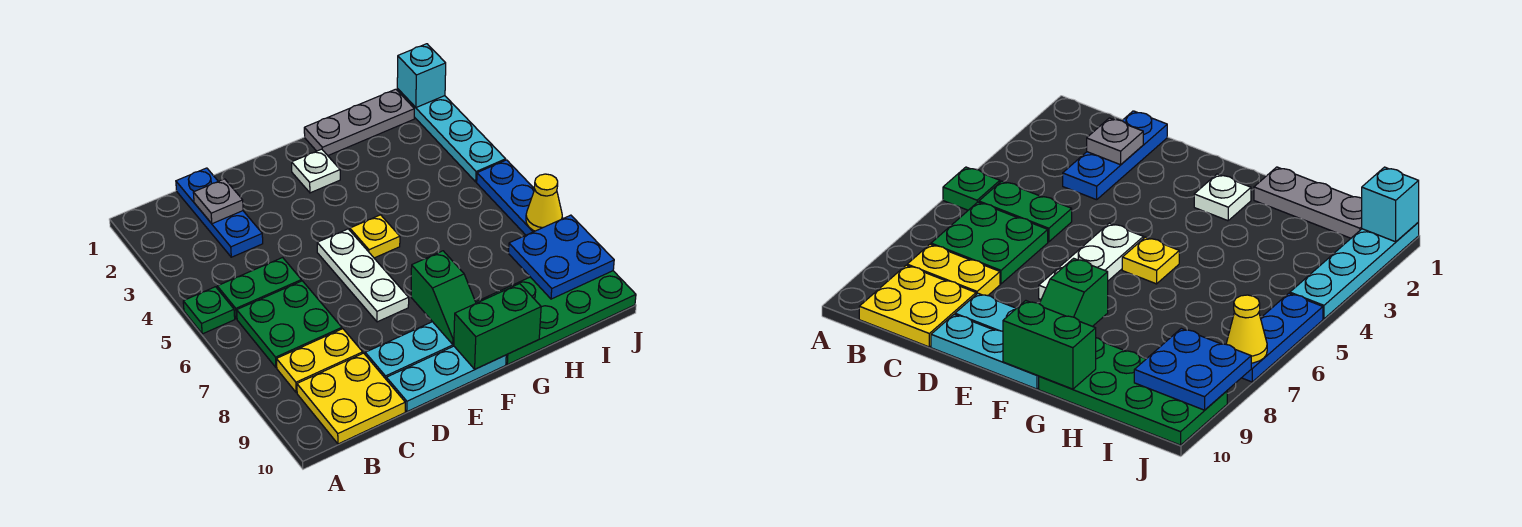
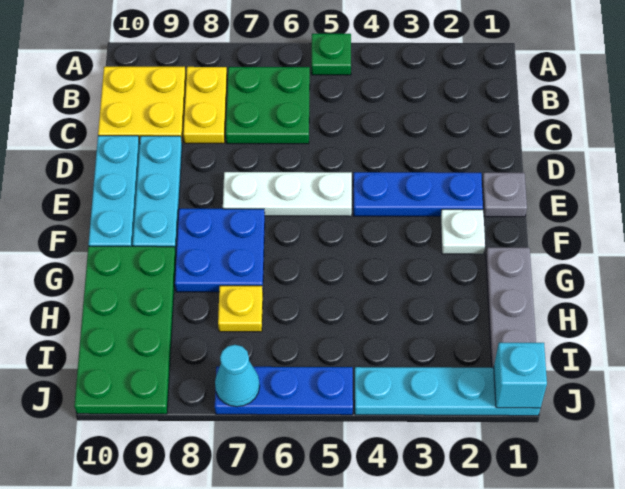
green plate B5:C5 level 1 -> none
blue plate C1:C3 level 1 -> blue plate E2:E4 level 1
grey plate C2 level 2 -> grey plate E1 level 1
yellow plate F5 level 1 -> yellow plate H7 level 1
green slope F8:F9 level 2 top 8 -> none
green brick F10:G10 level 2 -> none
blue plate I8:J9 level 2 -> blue plate F7:G8 level 1
yellow cone J7 level 2 -> cyan cone J7 level 2

